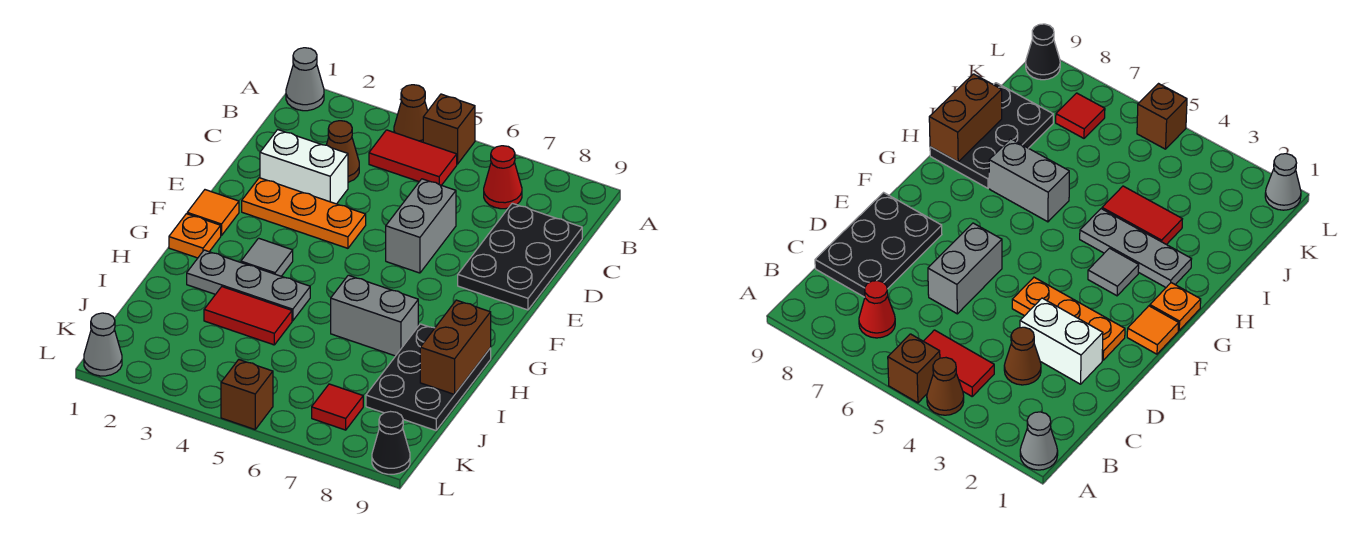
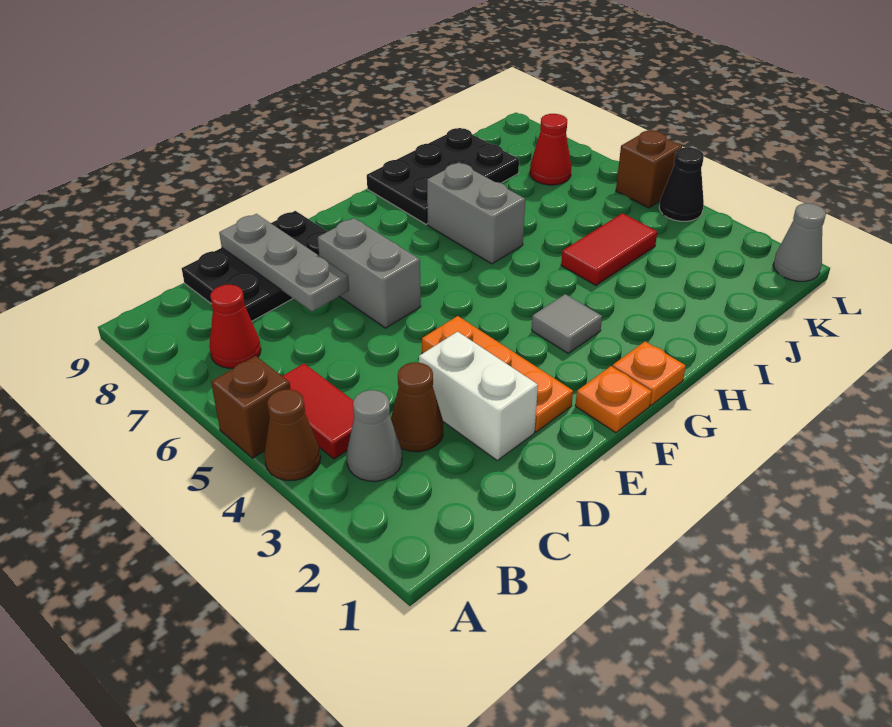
grey cone A1 level 1 -> grey cone B3 level 1
grey brick D6:E6 level 1 -> grey brick E6:E7 level 1
orange tile F1 level 1 -> orange plate F1 level 1
grey plate H2:H4 level 1 -> grey plate D7:D9 level 2
brown brick H9:I9 level 2 -> none
red tile I3:I4 level 1 -> red tile I4:J4 level 1
red tile K7 level 1 -> red cone K7 level 1
black cone L9 level 1 -> black cone L4 level 1

